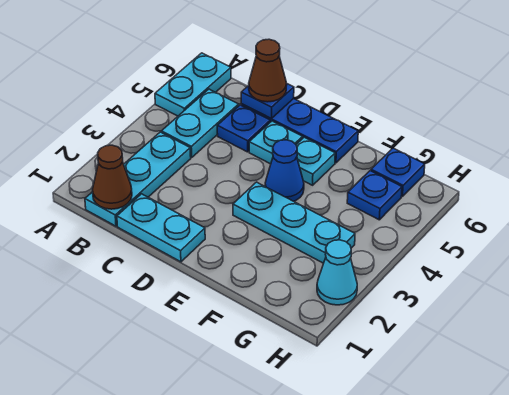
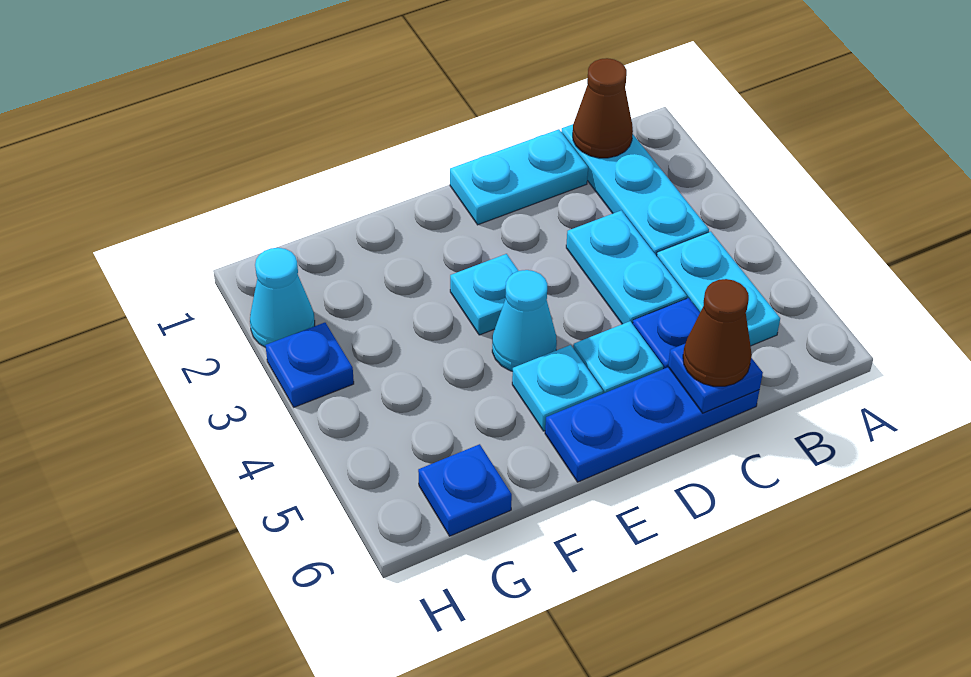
cyan plate A5:A6 level 1 -> cyan plate C3:C4 level 1
cyan plate E3:G3 level 1 -> cyan plate E3 level 1
blue cone E4 level 1 -> cyan cone E4 level 1
blue plate G5 level 1 -> blue plate H3 level 1

